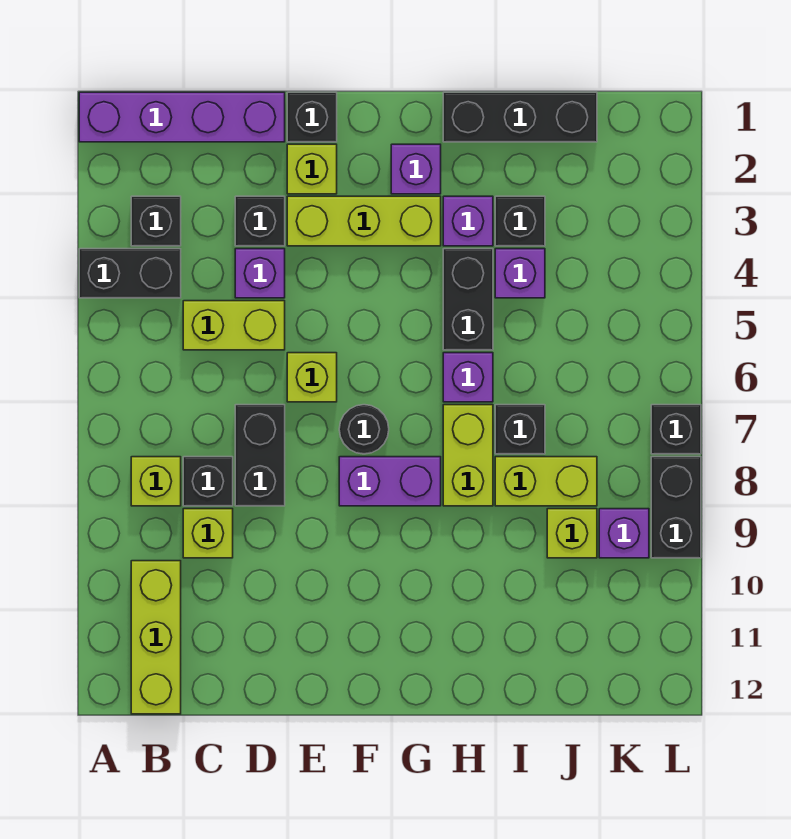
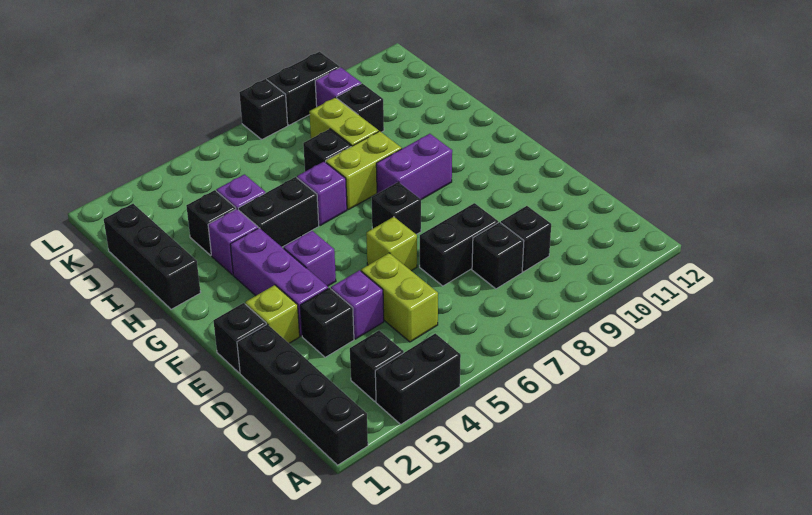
purple brick A1:D1 level 1 -> black brick A1:D1 level 1
black brick A4:B4 level 1 -> black brick A3:A4 level 1
lime brick B8 level 1 -> none
lime brick B10:B12 level 1 -> none
lime brick C9 level 1 -> black brick C9 level 1
lime brick E3:G3 level 1 -> purple brick E3:G3 level 1
black round brick F7 level 1 -> black brick F7 level 1
purple brick F8:G8 level 1 -> purple brick G8:G9 level 1
purple brick G2 level 1 -> purple brick F4 level 1
lime brick J9 level 1 -> black brick J9 level 1

